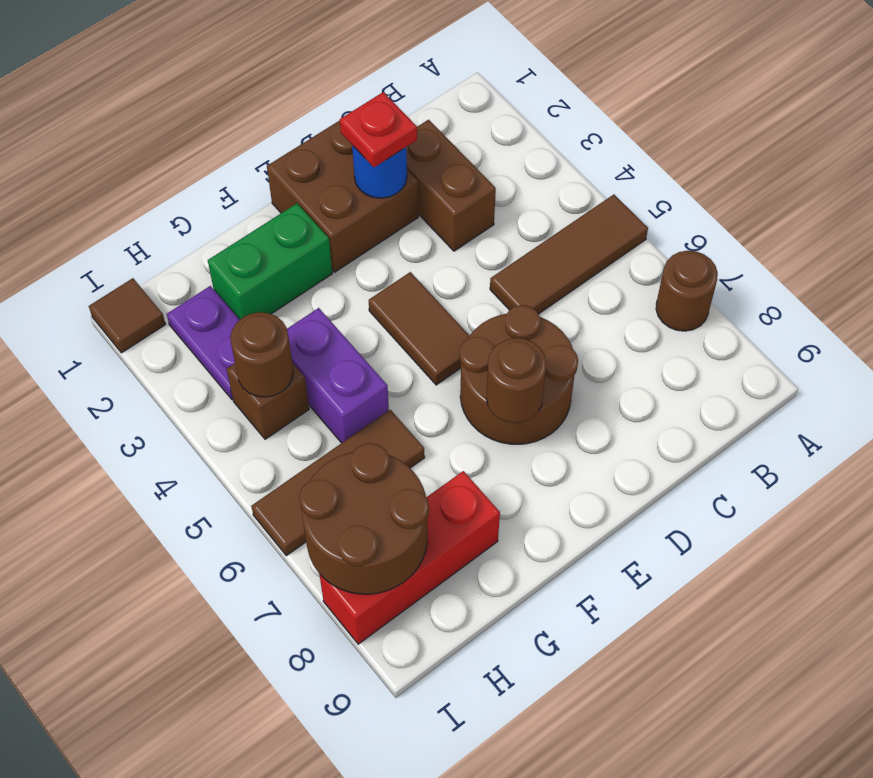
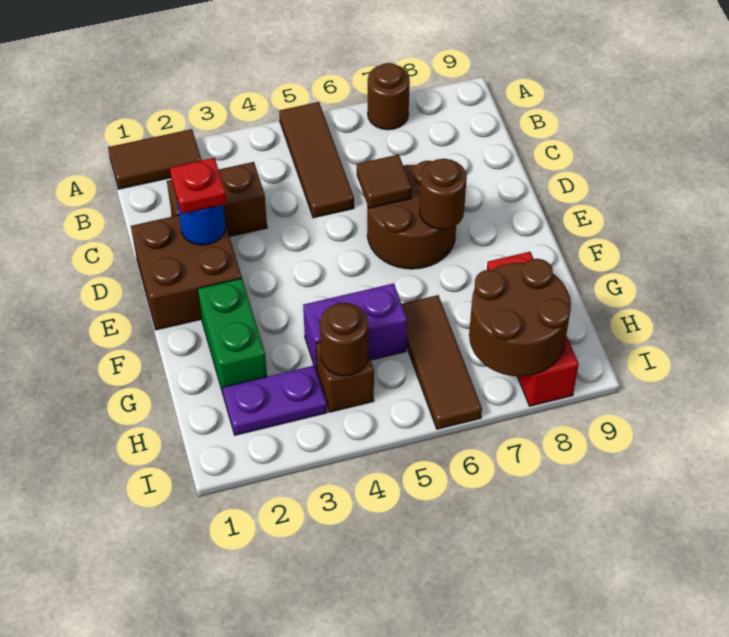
brown tile E4:E5 level 1 -> brown tile A1:A2 level 1
brown tile I1 level 1 -> brown tile D6 level 2

